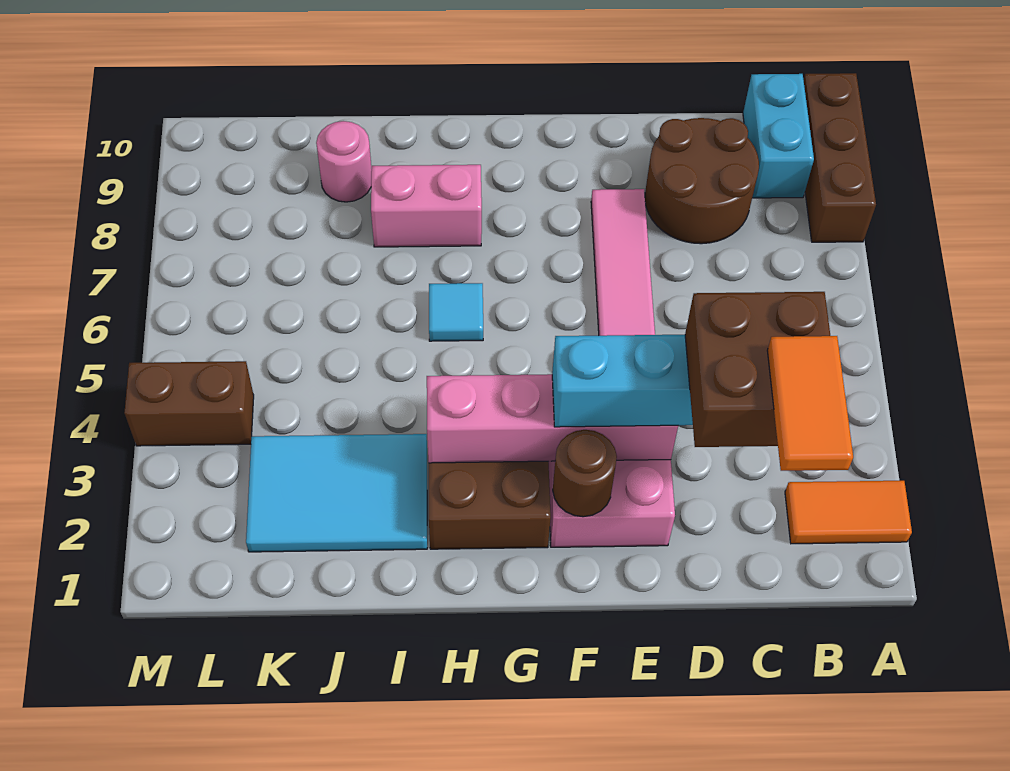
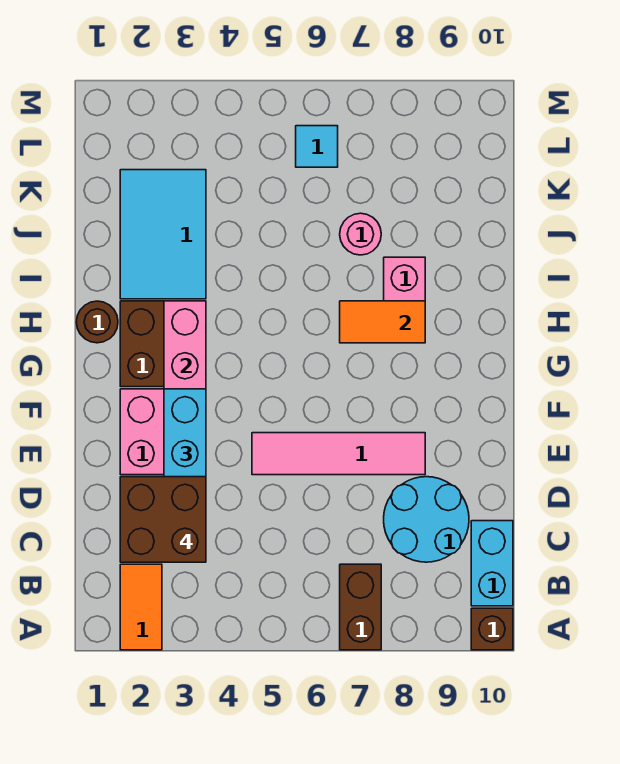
brown brick A8:A10 level 1 -> brown brick A10 level 1
cyan brick B9:B10 level 1 -> cyan brick B10:C10 level 1
orange tile C1:C2 level 5 -> orange tile H7:H8 level 2
brown round brick C8:D9 level 1 -> cyan round brick C8:D9 level 1
brown round brick F2 level 2 -> brown round brick H1 level 1
cyan tile H6 level 1 -> cyan tile L6 level 1
pink round brick J9 level 1 -> pink round brick J7 level 1
brown brick L4:M4 level 1 -> brown brick A7:B7 level 1

